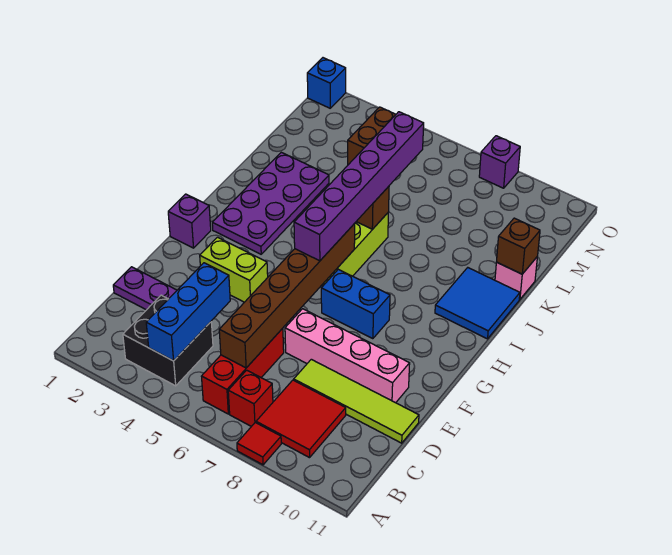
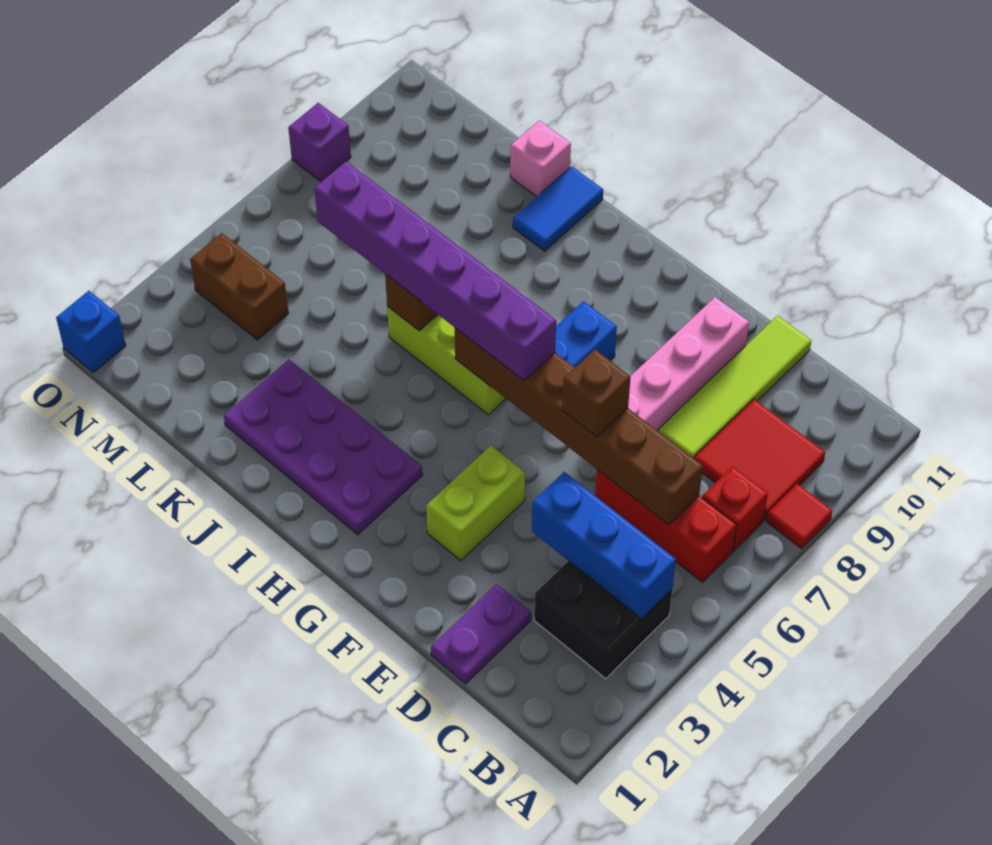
purple brick G1 level 1 -> none
blue tile I10:J11 level 1 -> blue tile J10:J11 level 1
brown brick K11 level 2 -> brown brick E6 level 3

